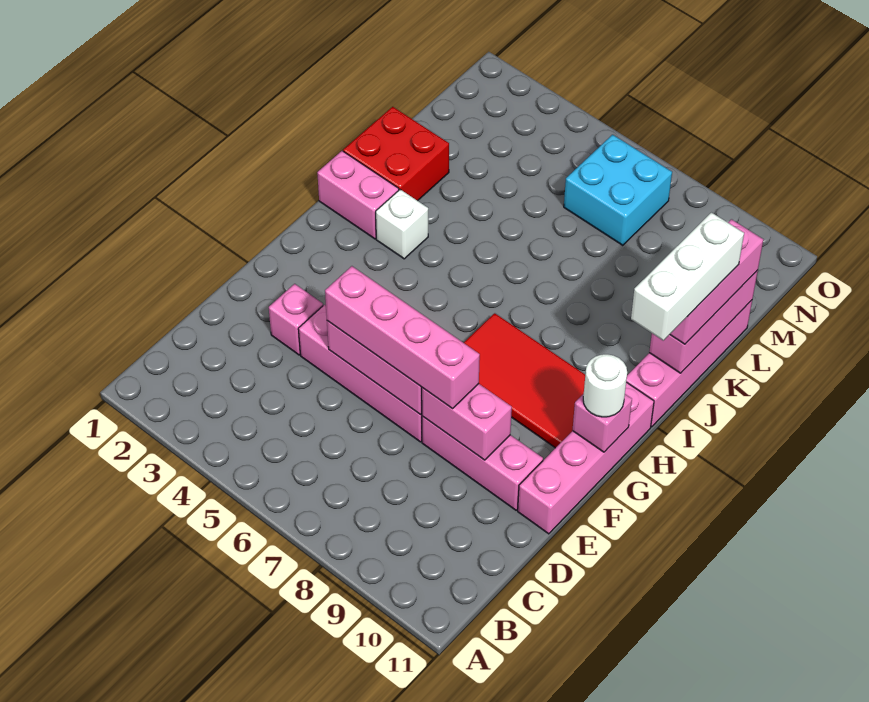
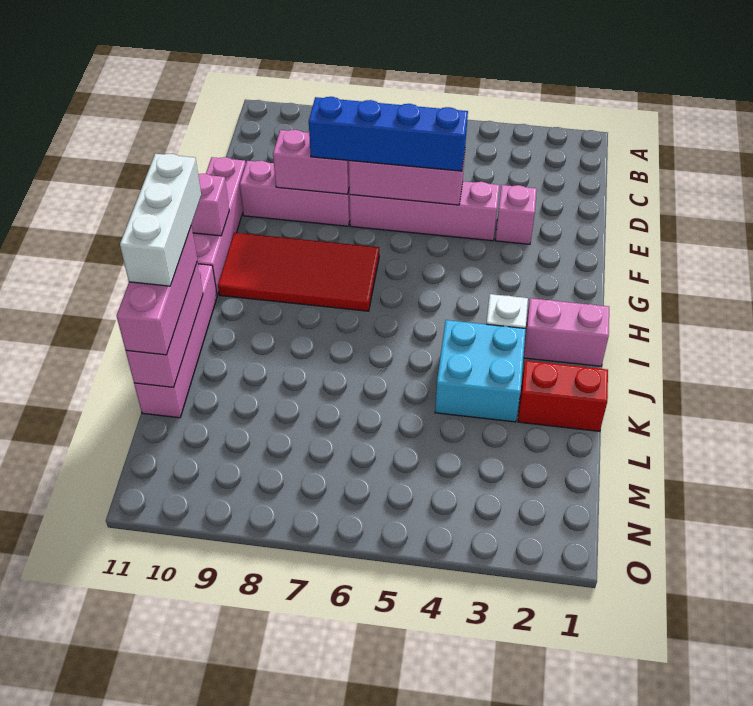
pink brick E5:E8 level 3 -> blue brick E5:E8 level 3
white round brick G11 level 3 -> none
red brick J1:K2 level 1 -> red brick K1:K2 level 1
cyan brick M6:N7 level 1 -> cyan brick J3:K4 level 1

